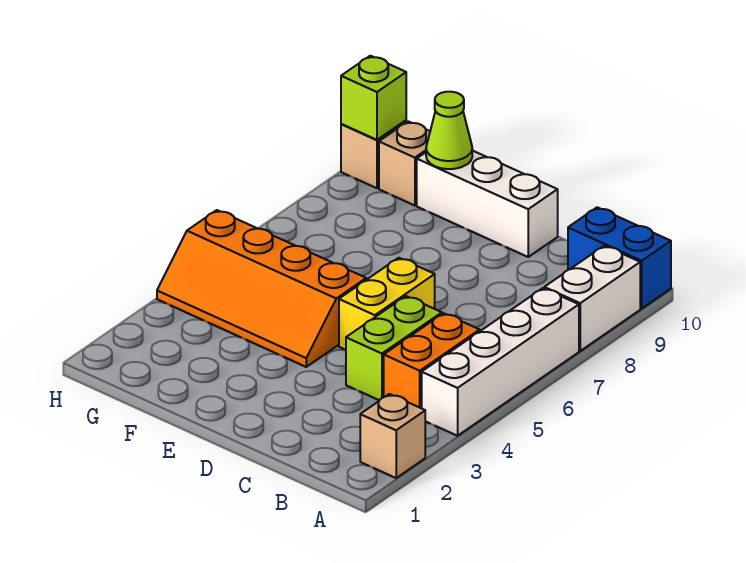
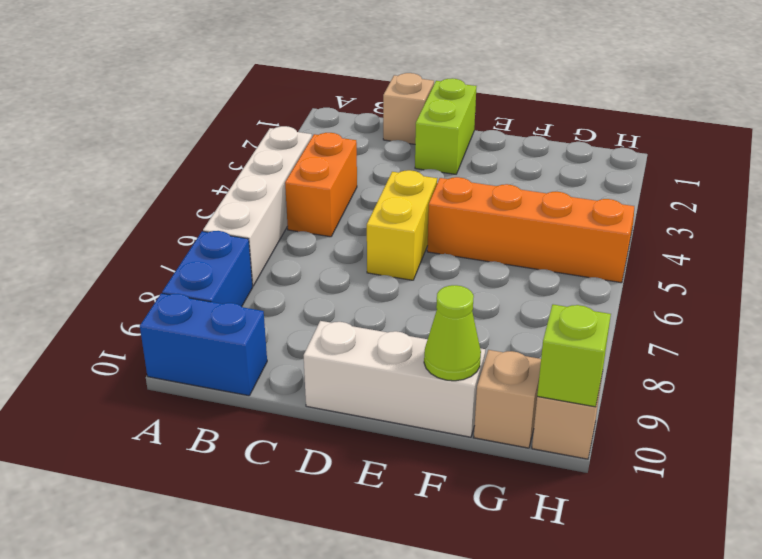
tan brick A2 level 1 -> tan brick C1 level 1
white brick A8:A9 level 1 -> blue brick A8:A9 level 1
lime brick C4:C5 level 1 -> lime brick D1:D2 level 1

